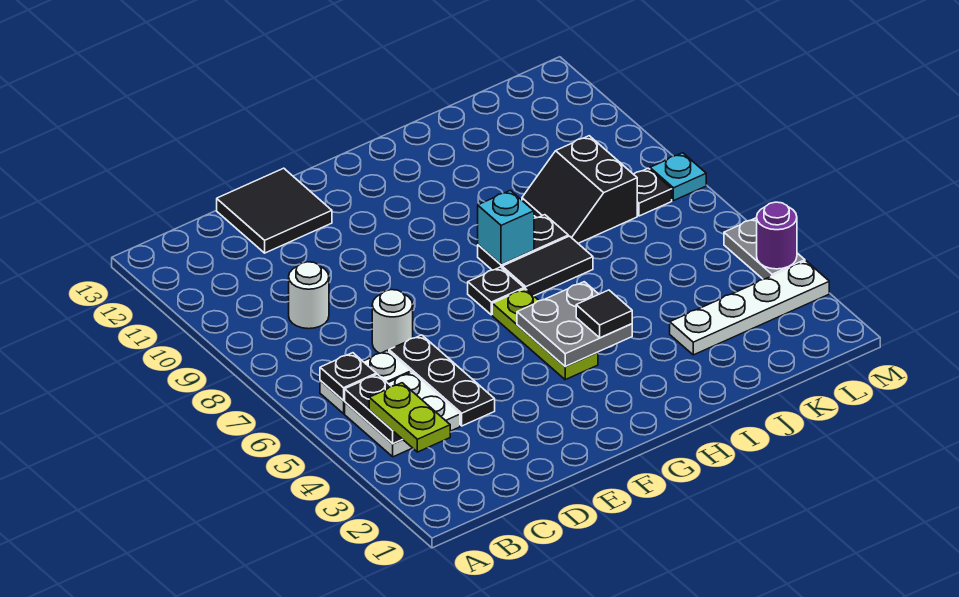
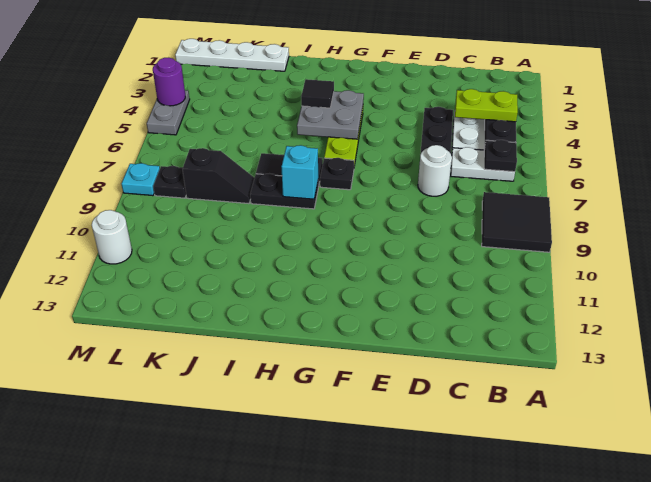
lime plate B3:B4 level 3 -> lime plate B4:C4 level 3
white round brick C9 level 1 -> white round brick M11 level 1
black tile D12:E13 level 1 -> black tile A8:B9 level 1
white plate J3:M3 level 1 -> white plate J1:M1 level 1
black slope J8:K9 level 1 top K -> black slope J8:K8 level 1 top K

